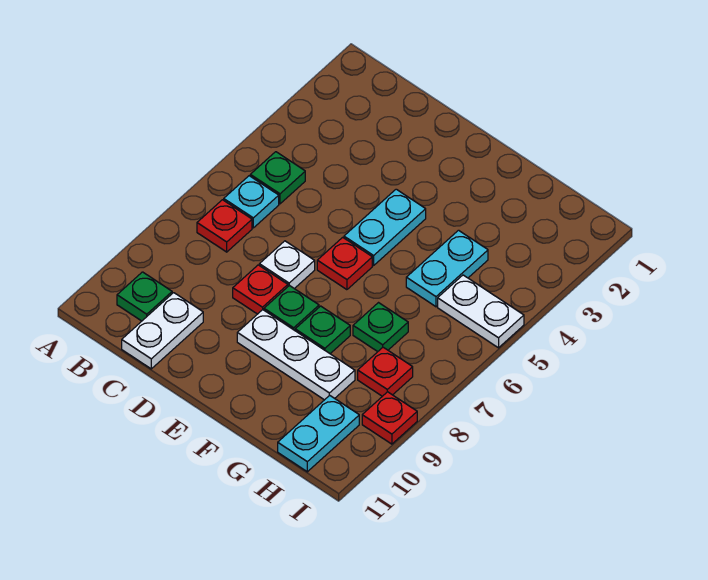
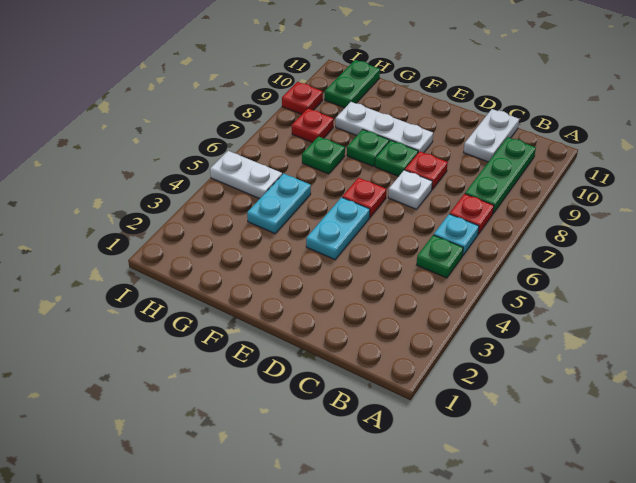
green plate B10 level 1 -> green plate B8:B10 level 1
cyan plate H10:H11 level 1 -> green plate H10:H11 level 1

